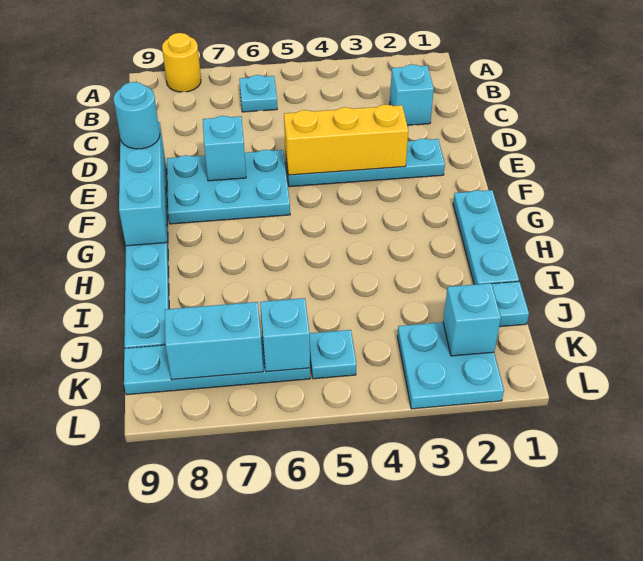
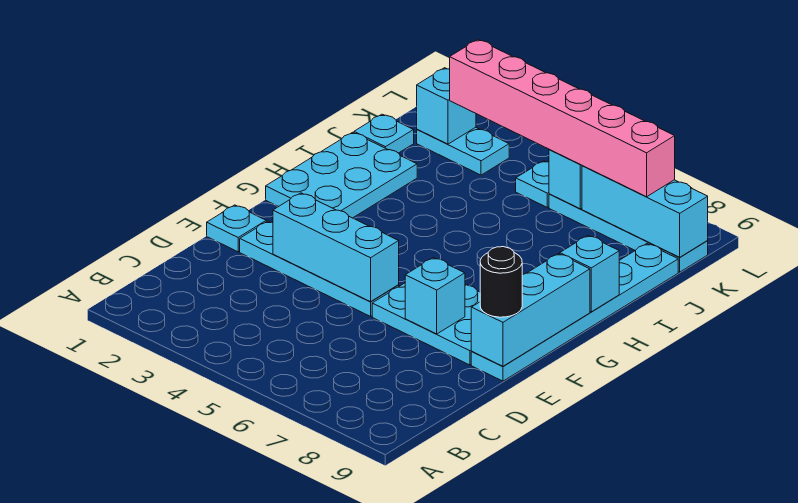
yellow round brick A8 level 1 -> none
cyan plate B6 level 1 -> cyan plate E1 level 1
cyan brick C2 level 1 -> cyan brick H9 level 2
yellow brick E3:E5 level 2 -> cyan brick E3:E5 level 2
cyan round brick E9 level 3 -> black round brick E9 level 3
cyan plate G1:I1 level 1 -> cyan plate G1:I2 level 1
cyan plate K2:L3 level 1 -> cyan plate K2:K3 level 1
none -> pink brick K3:K8 level 3
cyan brick K7:K8 level 2 -> cyan brick K7:K9 level 2

